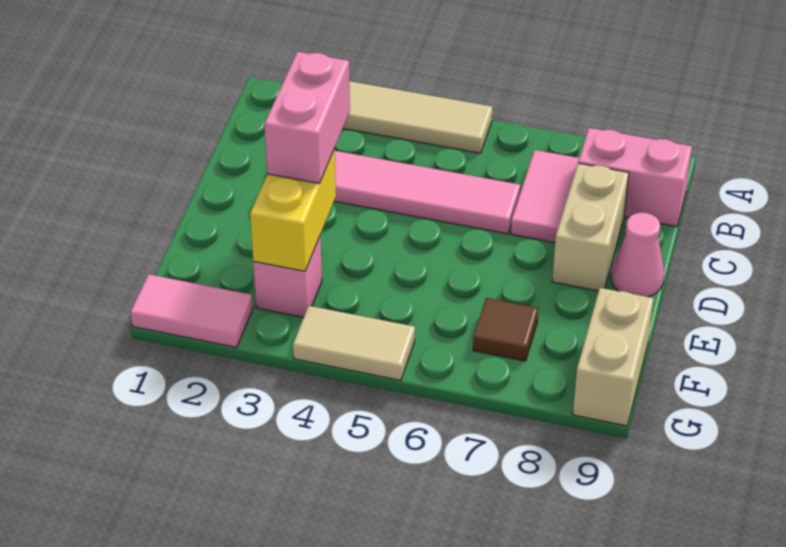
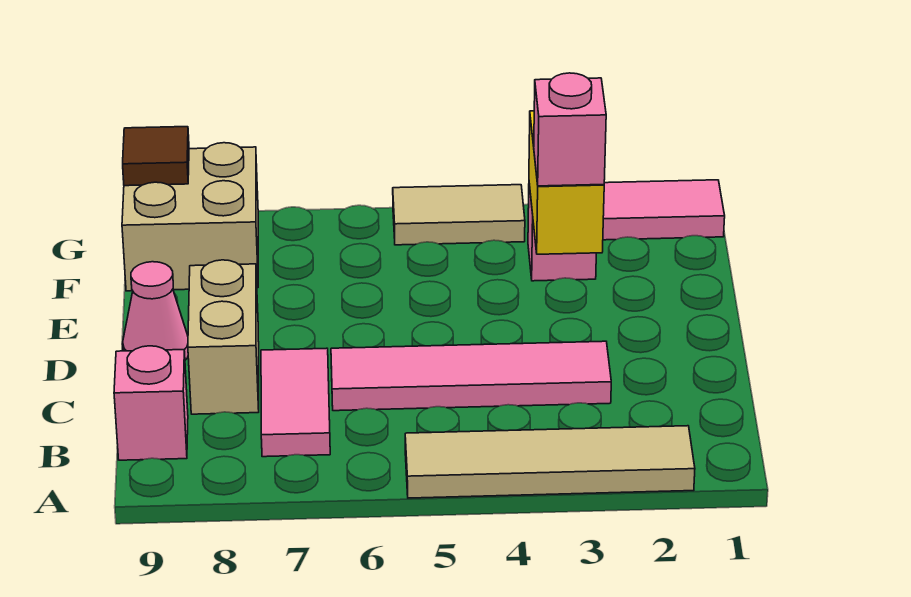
pink brick B8:B9 level 1 -> pink brick B9 level 1
pink brick D3:E3 level 3 -> pink brick E3 level 3
brown tile F7 level 1 -> brown tile G9 level 2
tan brick F9:G9 level 1 -> tan brick F8:G9 level 1

